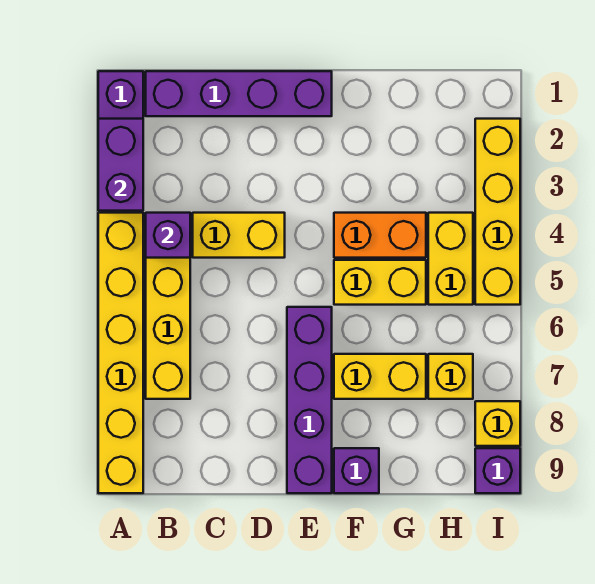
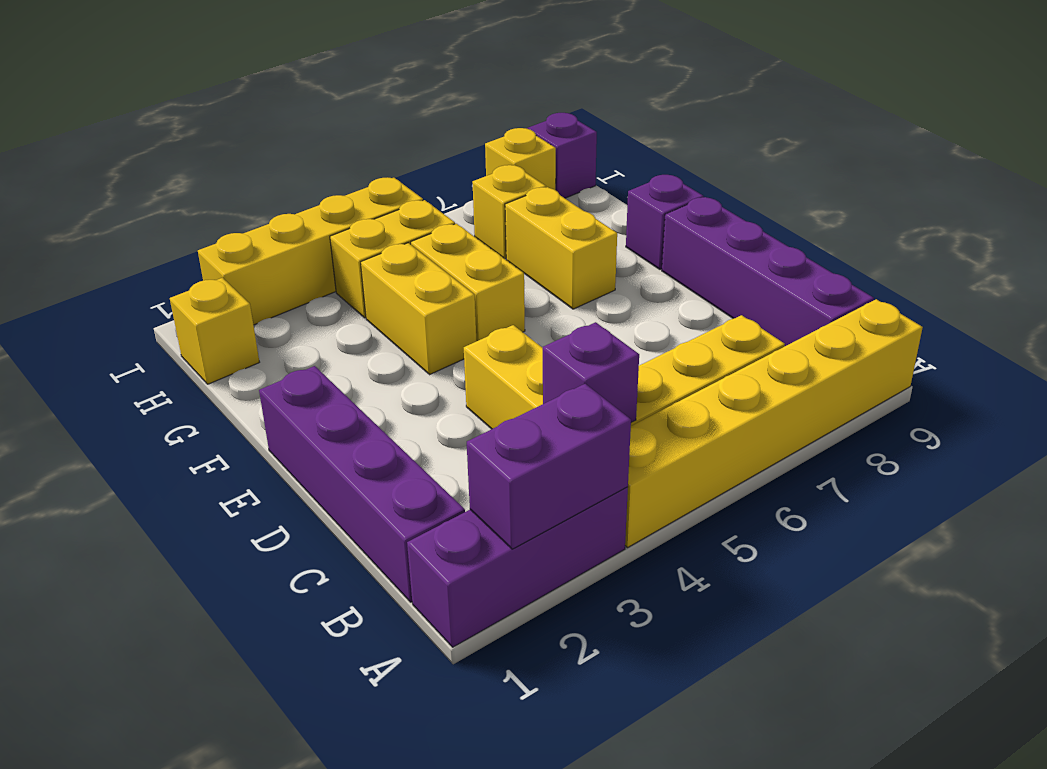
purple brick E6:E9 level 1 -> purple brick B9:E9 level 1
orange brick F4:G4 level 1 -> yellow brick F4:G4 level 1
none -> yellow brick H1 level 1

